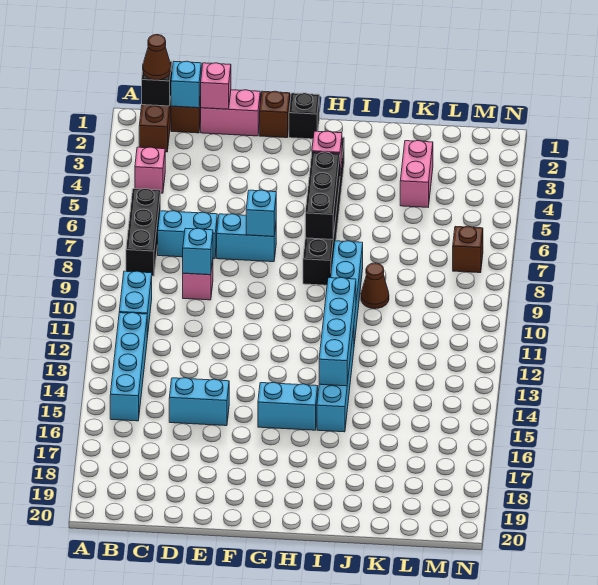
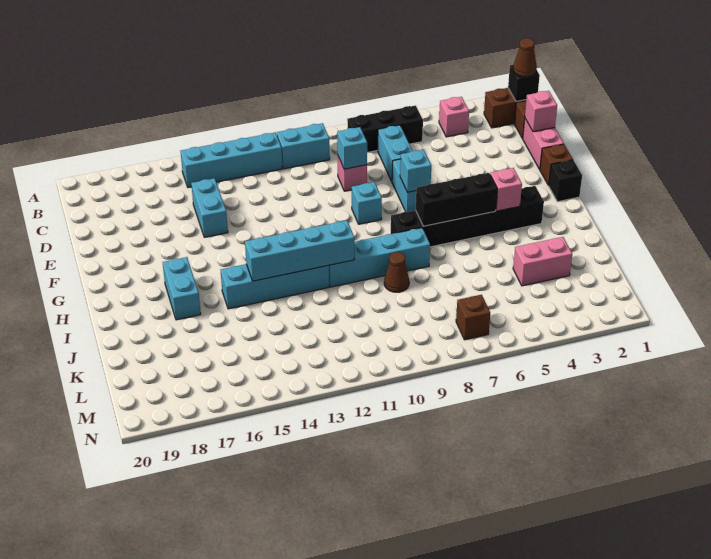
cyan brick C1 level 2 -> cyan brick F9 level 1
cyan brick G15:H15 level 1 -> cyan brick H17:I17 level 1

